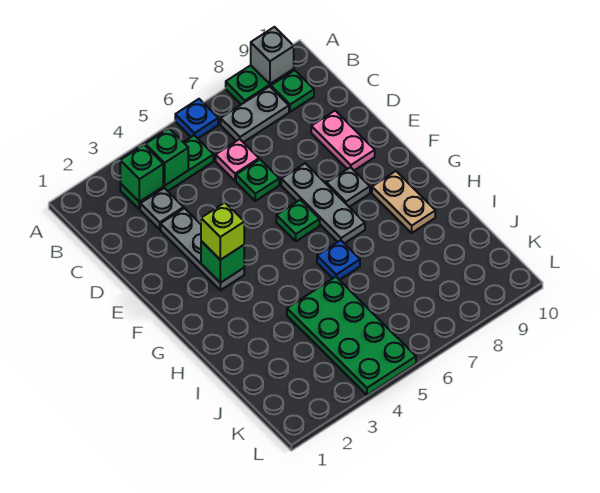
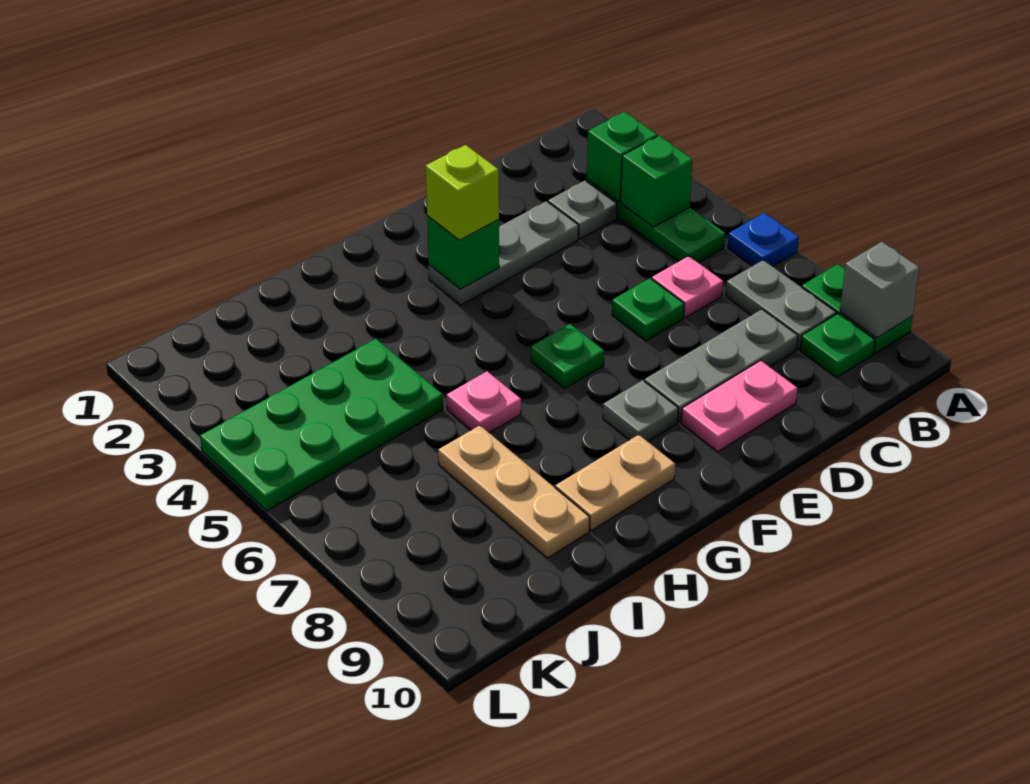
grey plate E7:G7 level 1 -> grey plate C8:E8 level 1
blue plate H6 level 1 -> pink plate H6 level 1
none -> tan plate I7:I9 level 1

